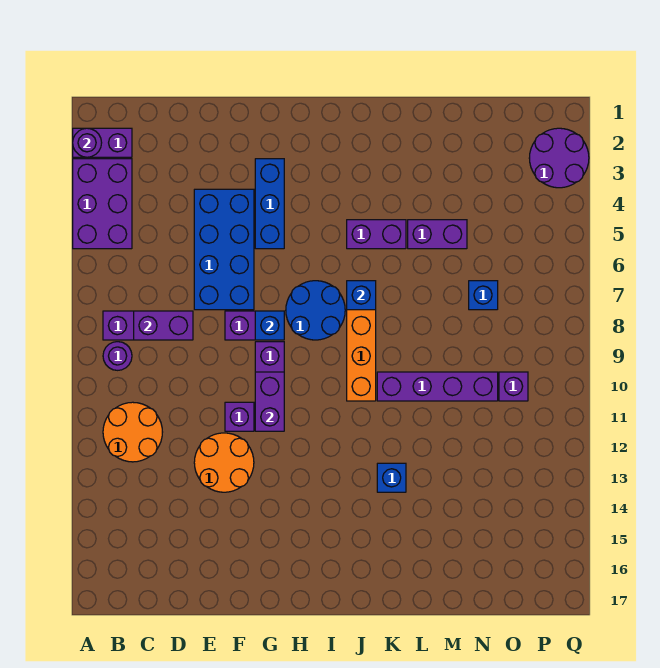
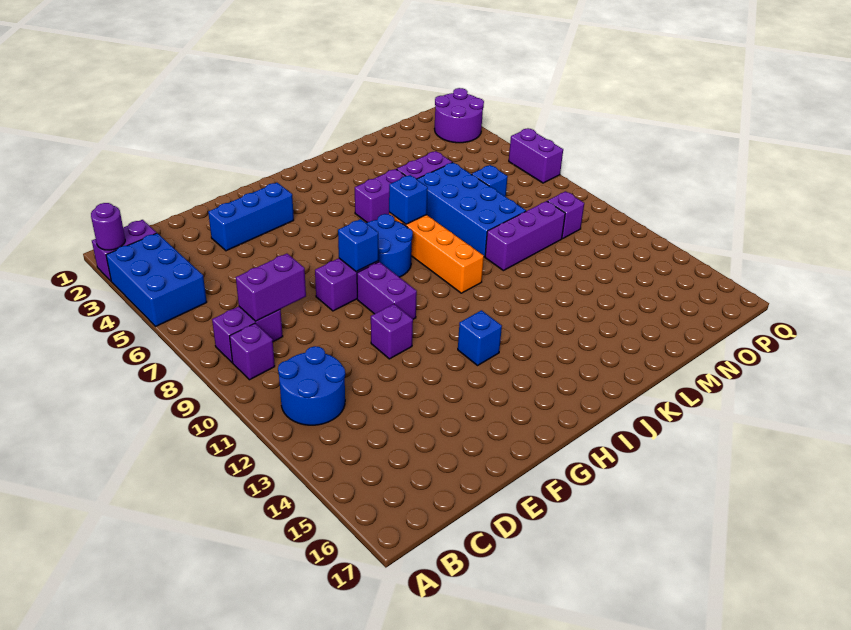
purple brick A3:B5 level 1 -> blue brick A3:B5 level 1
purple round brick B9 level 1 -> purple brick B9 level 1
orange round brick B11:C12 level 1 -> blue round brick B11:C12 level 1
blue brick E4:F7 level 1 -> blue brick L6:M9 level 1
orange round brick E12:F13 level 1 -> none
blue brick G3:G5 level 1 -> blue brick E3:G3 level 1
purple brick G10:G11 level 2 -> purple brick Q6:Q7 level 1
purple brick K10:N10 level 1 -> purple brick L10:N10 level 1
blue brick K13 level 1 -> blue brick H13 level 1

